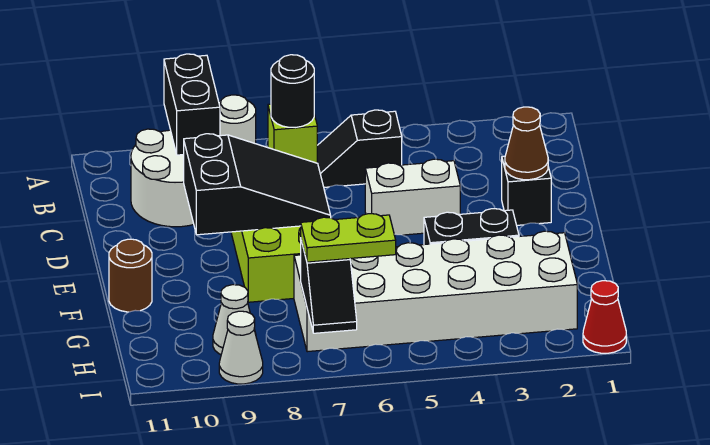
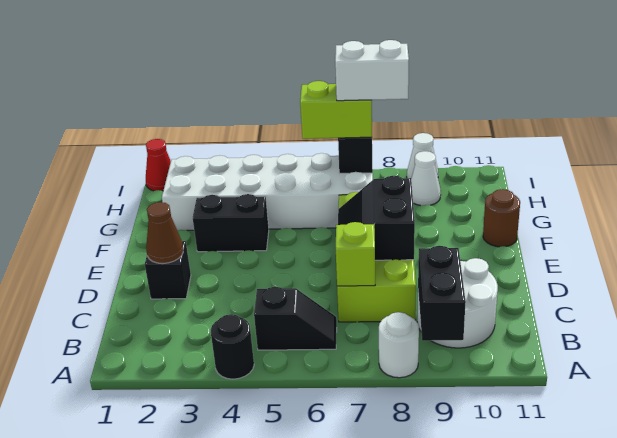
black round brick C7 level 3 -> black round brick A4 level 1
white brick D4:D5 level 1 -> white brick H7:H8 level 4
black slope D7:E9 level 2 top 9 -> black slope D7:E8 level 2 top 8
lime plate H6:H7 level 3 -> lime brick H6:H7 level 3

